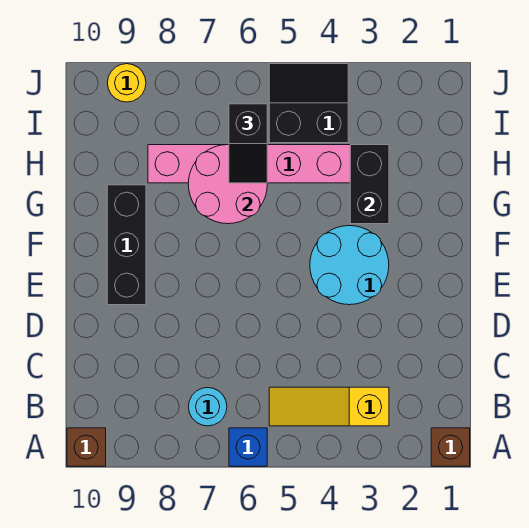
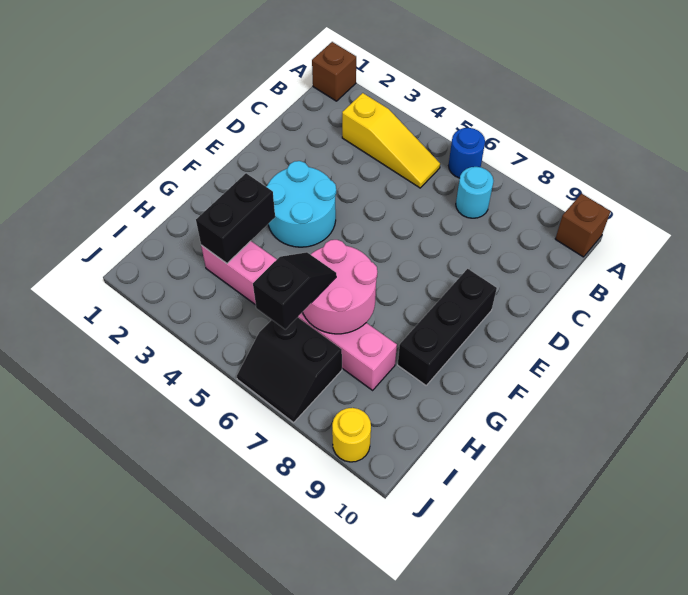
blue brick A6 level 1 -> blue round brick A6 level 1
black slope I4:J5 level 1 top I -> black slope I6:J7 level 1 top I

